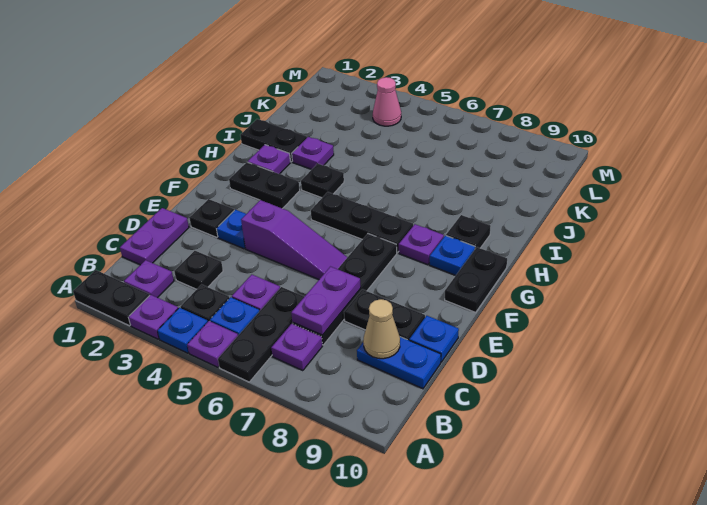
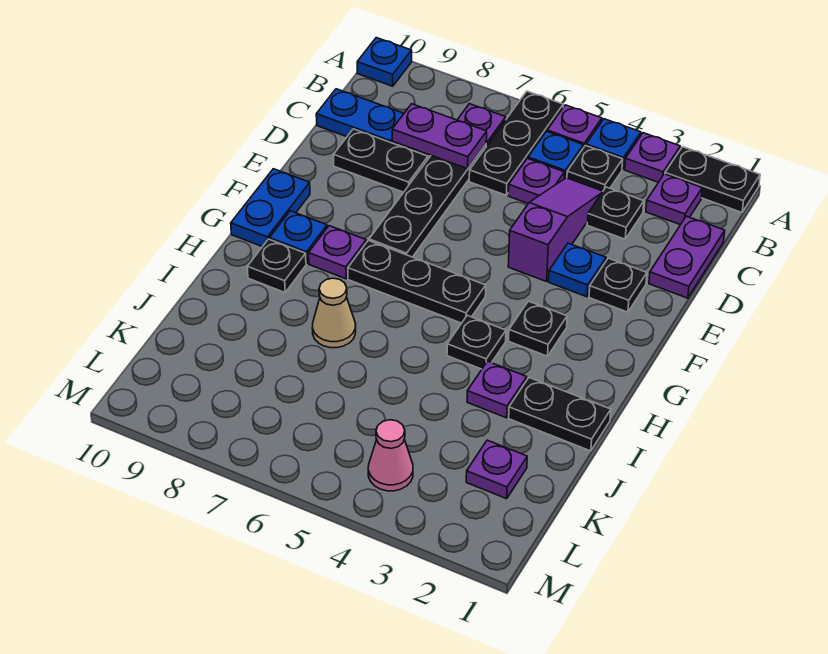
purple plate C7:D7 level 2 -> purple plate C7:C8 level 2
tan cone C9 level 2 -> tan cone I7 level 1
blue plate D10 level 1 -> blue plate A10 level 1
purple slope E4:E6 level 1 top 4 -> purple slope C4:E4 level 1 top E
black plate F10:G10 level 1 -> blue plate F10:G10 level 1
black plate G2:G3 level 1 -> black plate G3 level 1
purple plate H2 level 1 -> purple plate K2 level 1

